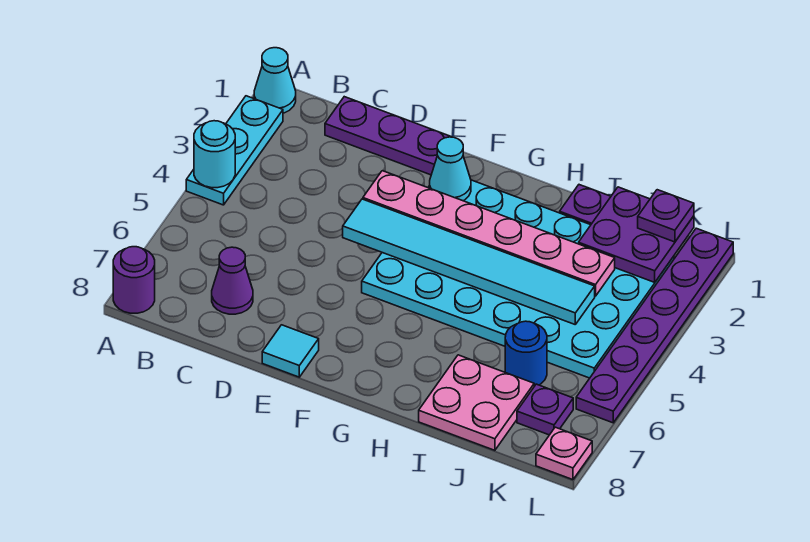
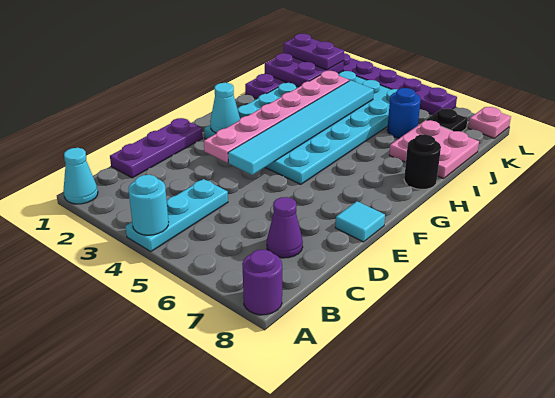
cyan plate A2:A4 level 1 -> cyan plate A4:C4 level 1
none -> black round brick H8 level 1
purple plate K1 level 3 -> purple plate K1:K2 level 3
purple plate K7 level 1 -> black plate K7 level 1

